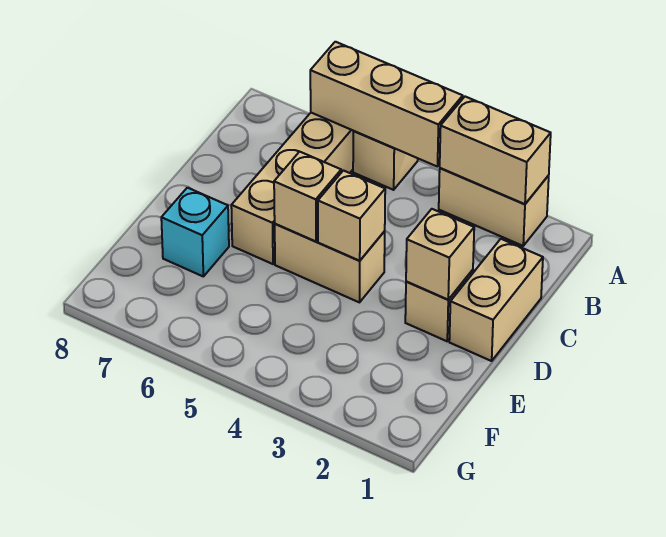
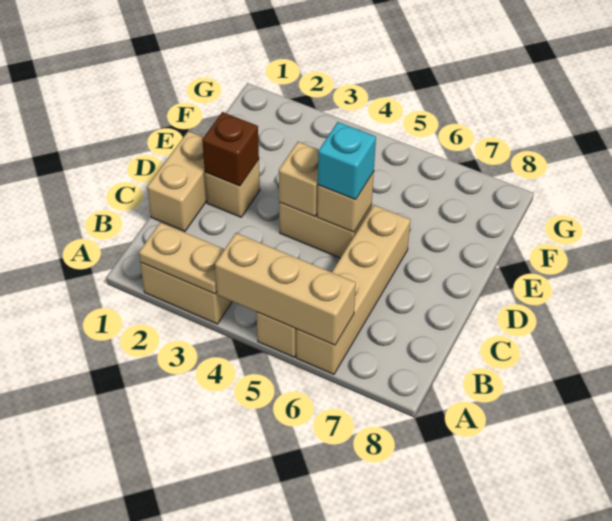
tan brick A2:A3 level 2 -> tan plate A2:A3 level 2
tan brick D2 level 2 -> brown brick D2 level 2
cyan brick E7 level 1 -> cyan brick D5 level 3

